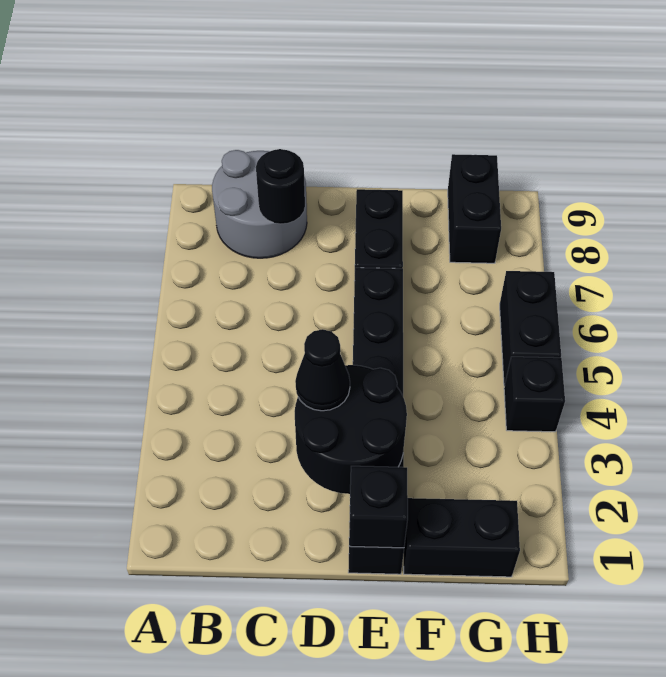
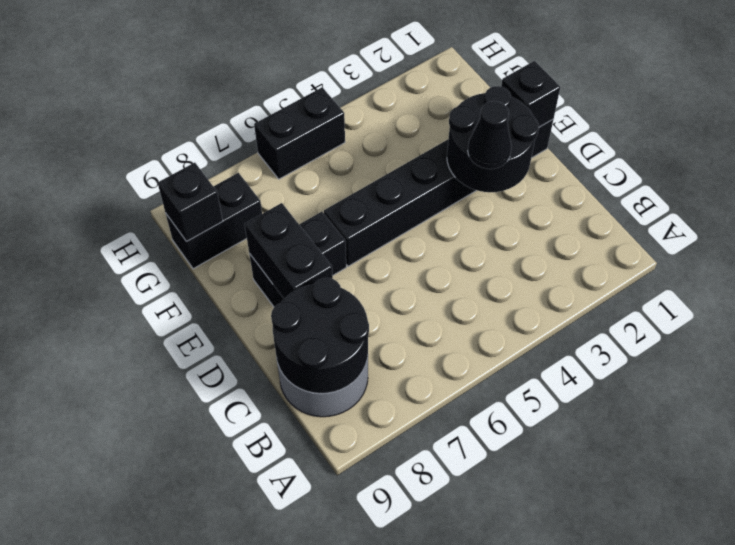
black round brick C8 level 2 -> black round brick B8:C9 level 2
black brick F1:G1 level 1 -> black brick D8:E8 level 2
black brick H4 level 1 -> black brick G9 level 2

